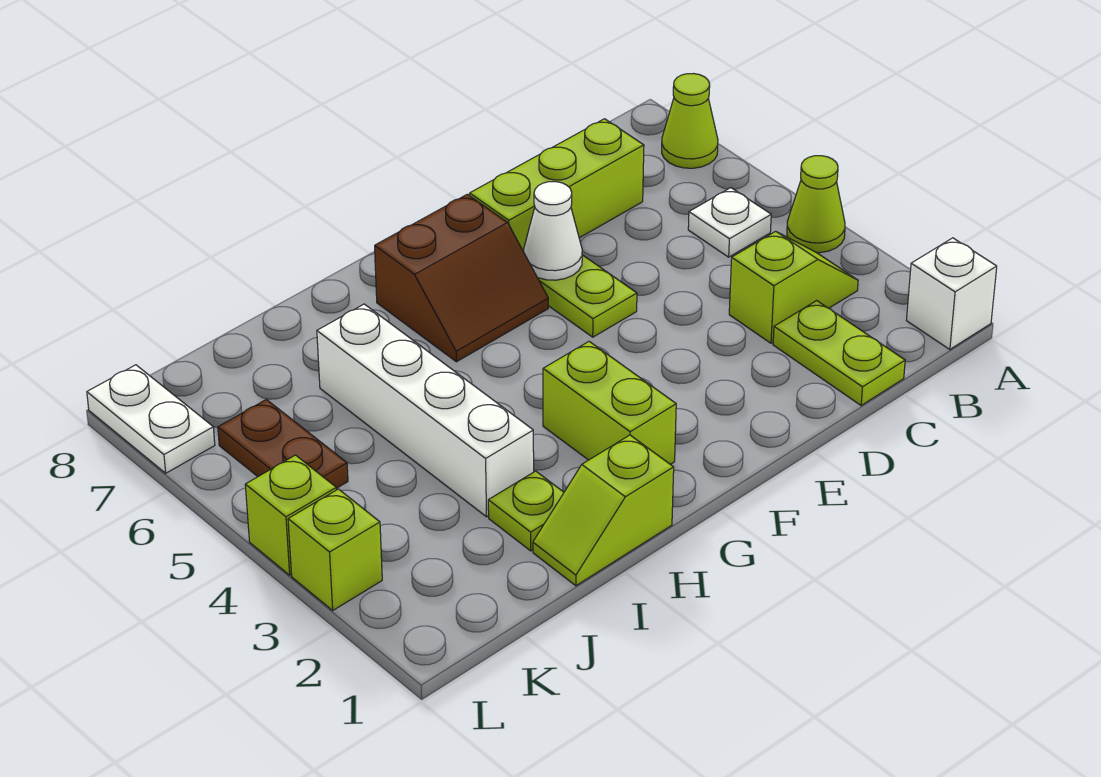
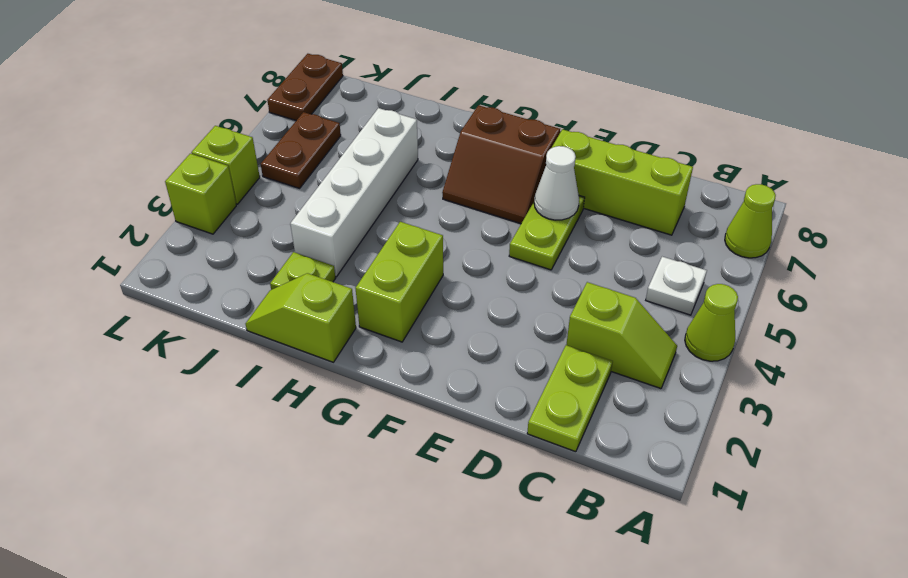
white brick A1 level 1 -> none
white plate L7:L8 level 1 -> brown plate L7:L8 level 1

